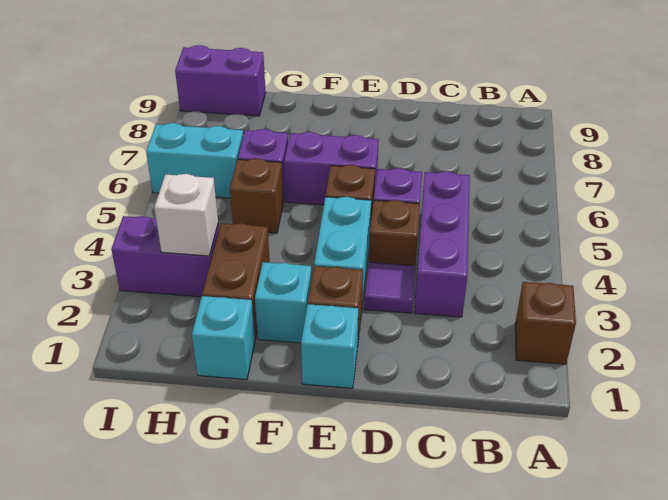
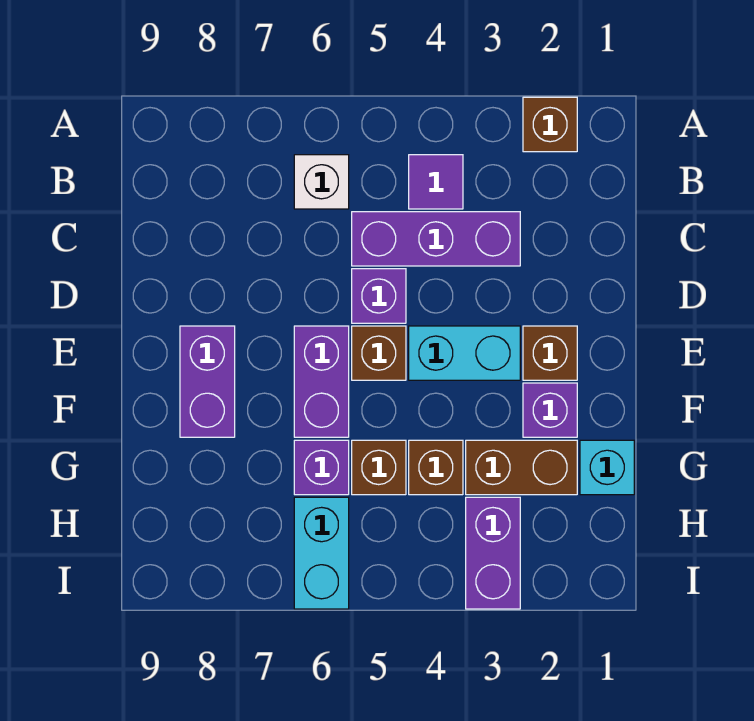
purple tile D3 level 1 -> purple tile B4 level 1
brown brick D4 level 1 -> brown brick G4 level 1
cyan brick E1 level 1 -> none
cyan brick F2 level 1 -> purple brick F2 level 1
white brick H3 level 2 -> white brick B6 level 1
purple brick H9:I9 level 1 -> purple brick E8:F8 level 1

